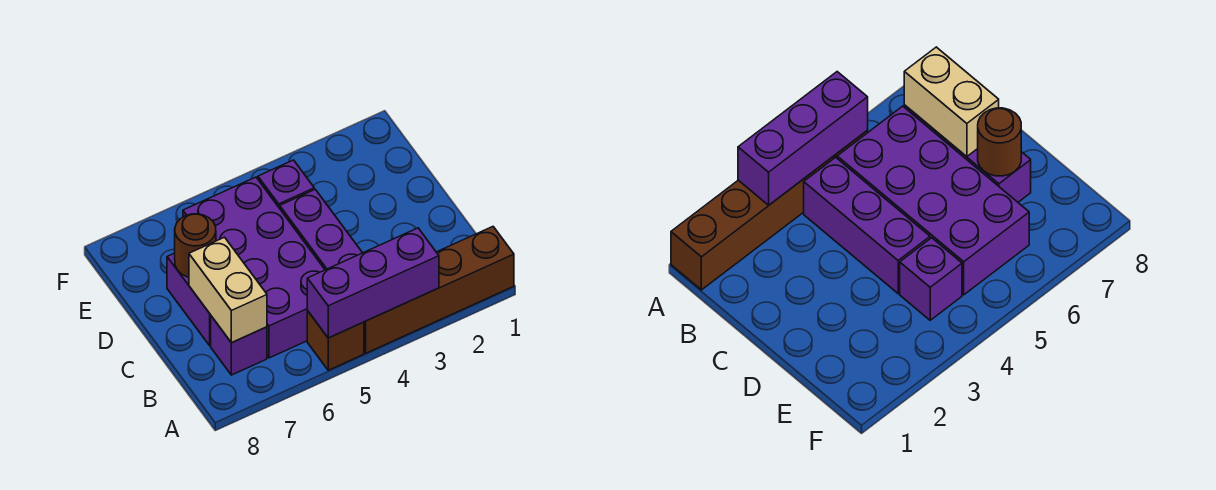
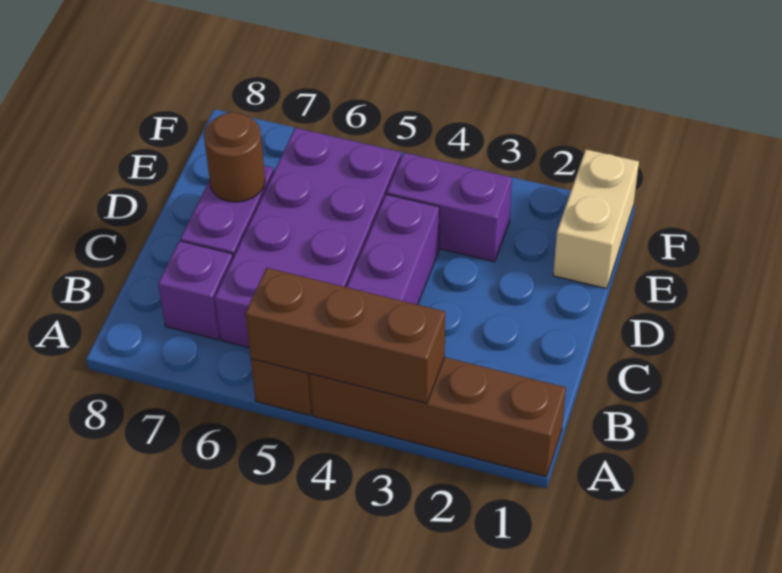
purple brick A3:A5 level 2 -> brown brick A3:A5 level 2
tan brick B7:C7 level 2 -> tan brick E1:F1 level 1
purple brick E4 level 1 -> purple brick E3:E4 level 1

